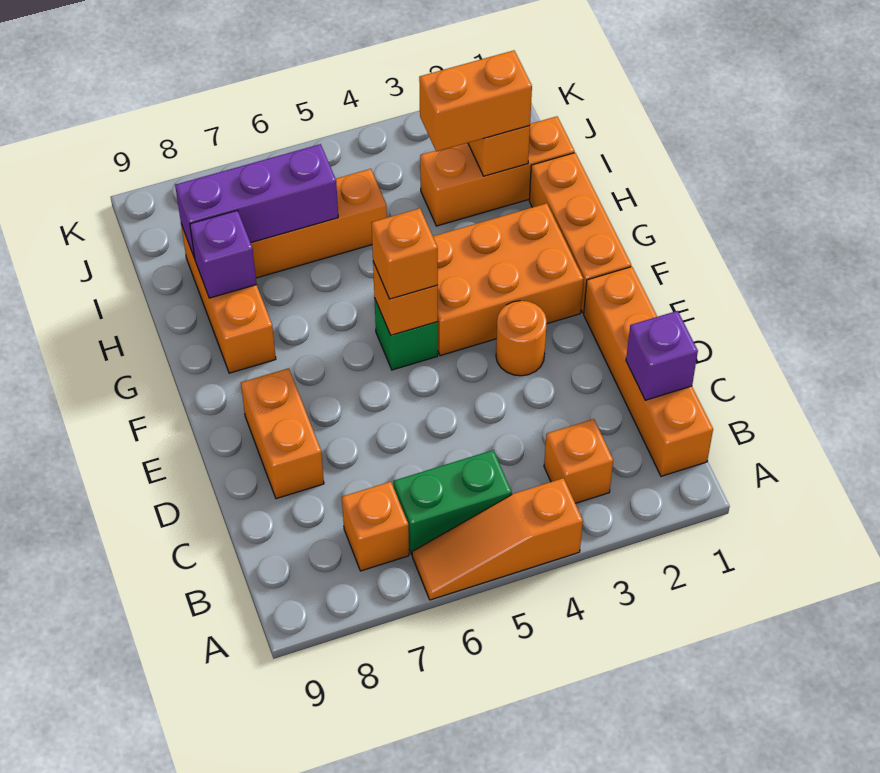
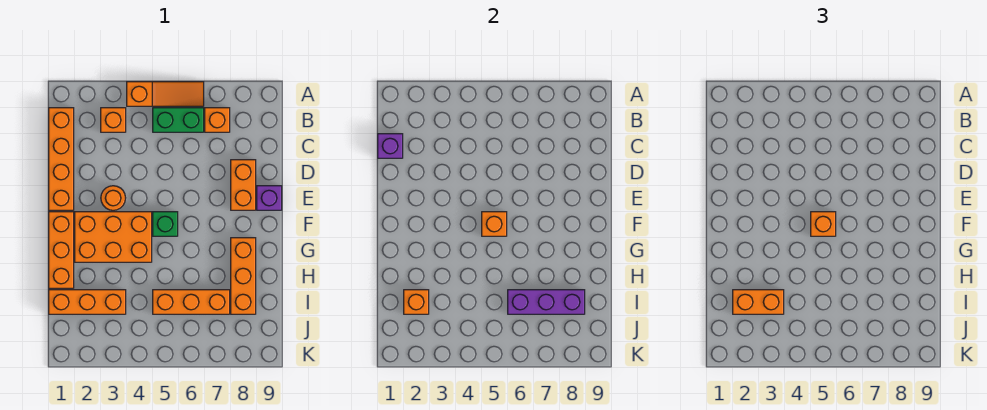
purple brick H8 level 2 -> purple brick E9 level 1

